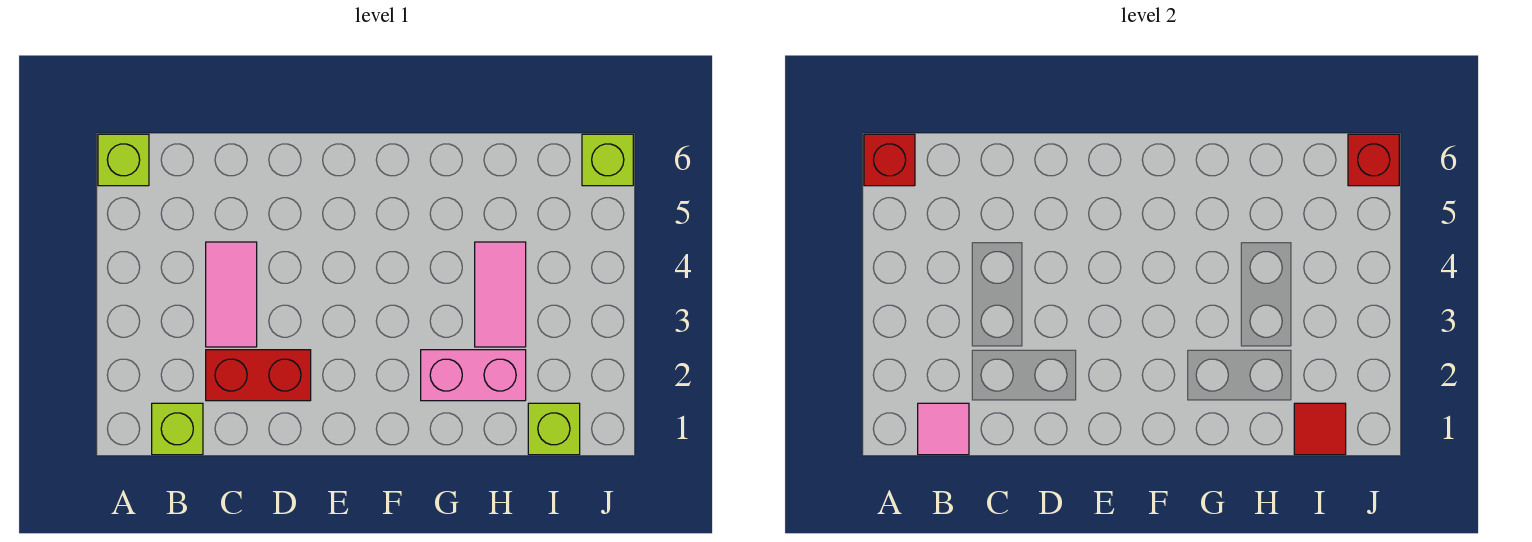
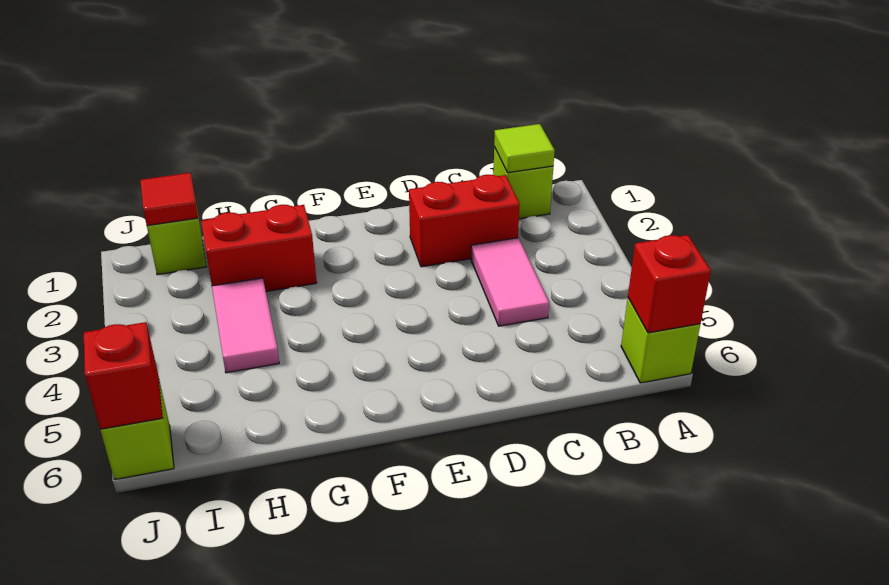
pink tile B1 level 2 -> lime tile B1 level 2
pink brick G2:H2 level 1 -> red brick G2:H2 level 1

